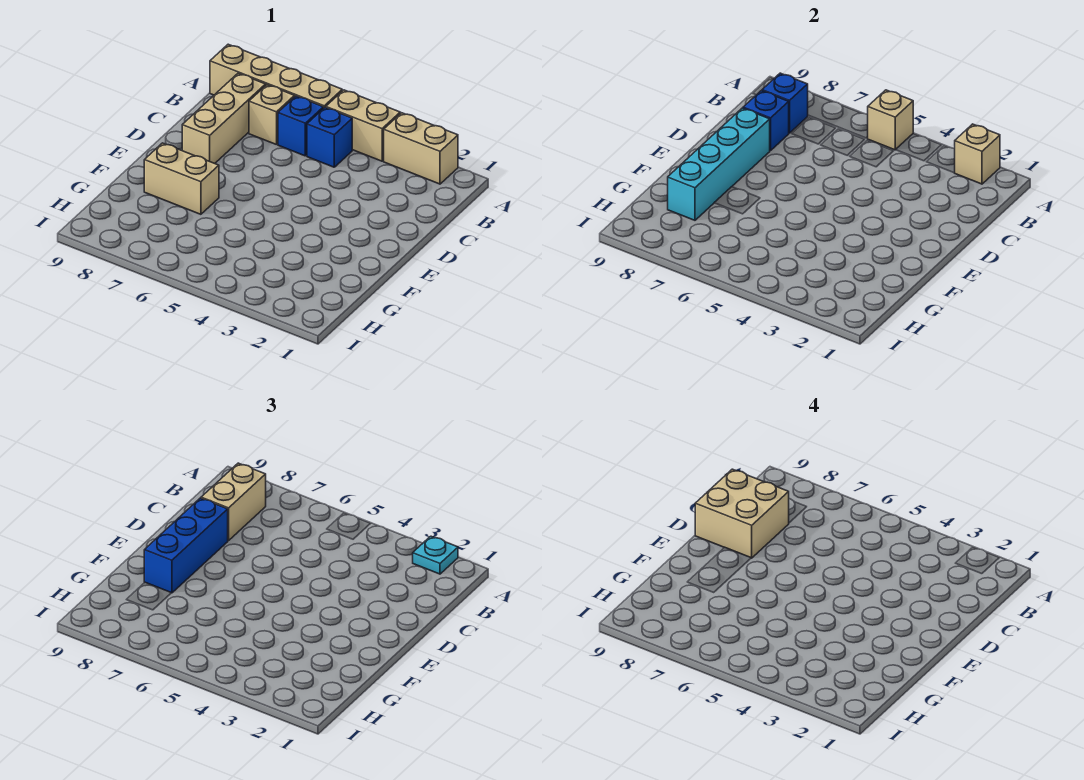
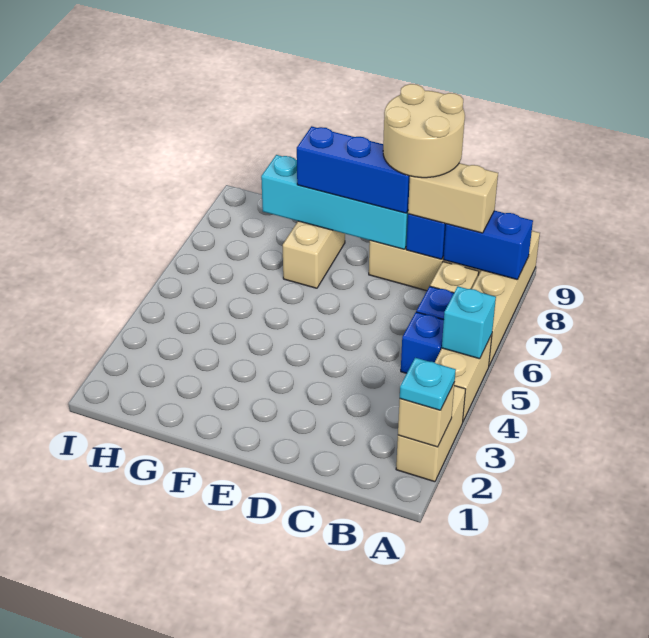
tan brick A5 level 2 -> cyan brick A5 level 2
blue brick B8 level 2 -> blue brick A8:B8 level 2
tan brick C8:D9 level 4 -> tan round brick C8:D9 level 4

